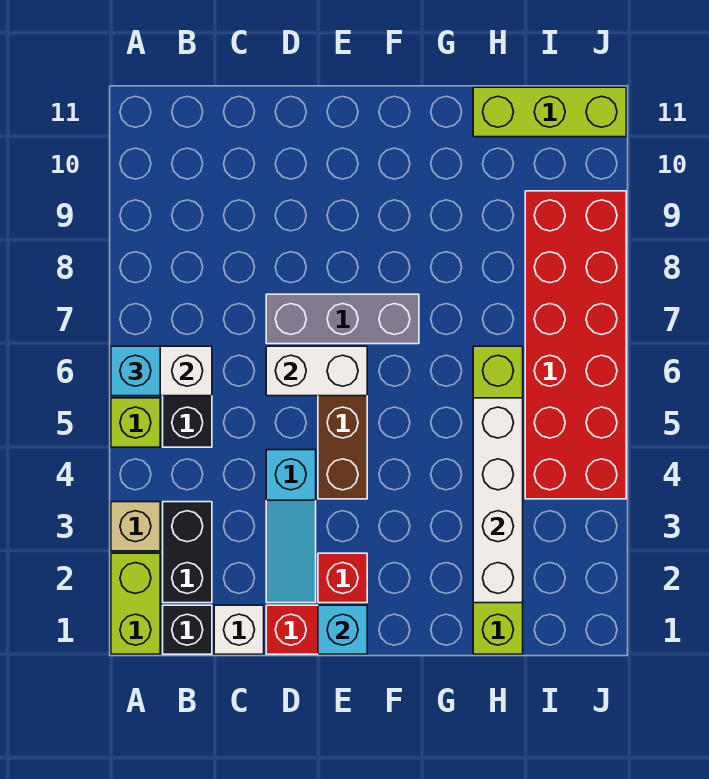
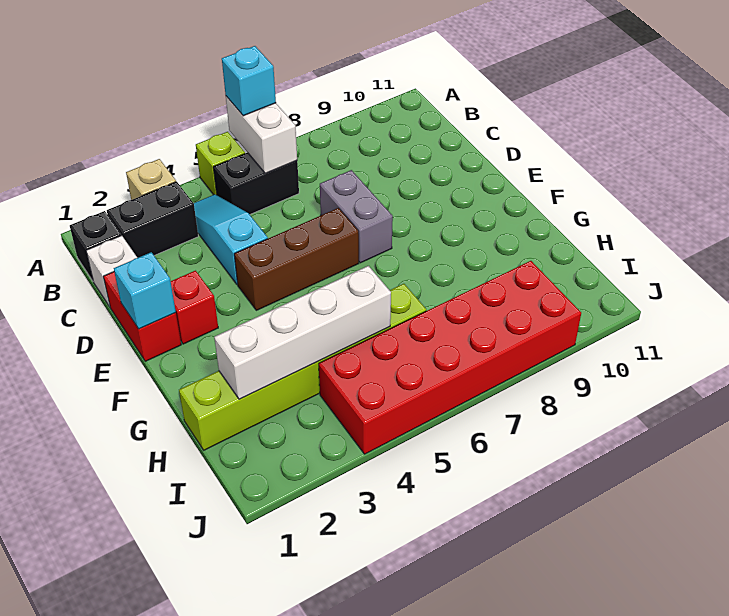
lime brick A1:A2 level 1 -> none
cyan slope D2:D4 level 1 top 4 -> cyan slope B4:D4 level 1 top D
white brick D6:E6 level 2 -> none
grey brick D7:F7 level 1 -> grey brick D7:E7 level 1
lime brick H11:J11 level 1 -> none

